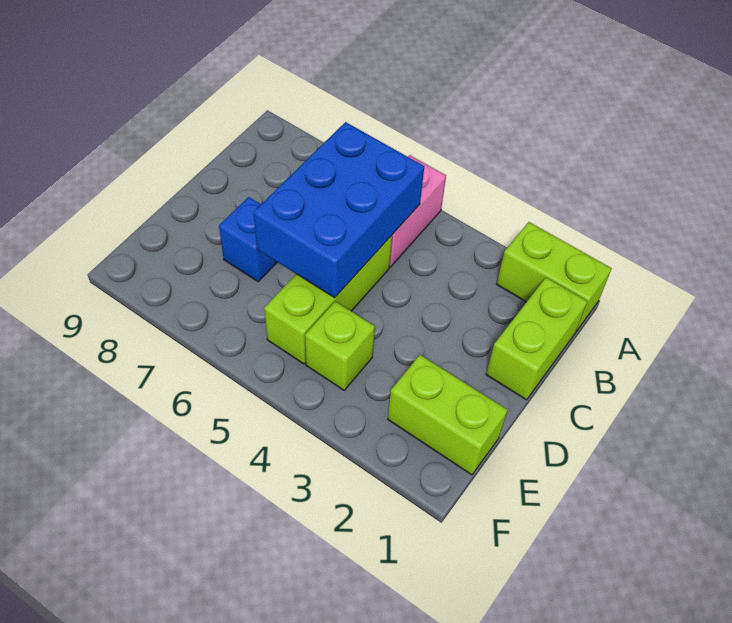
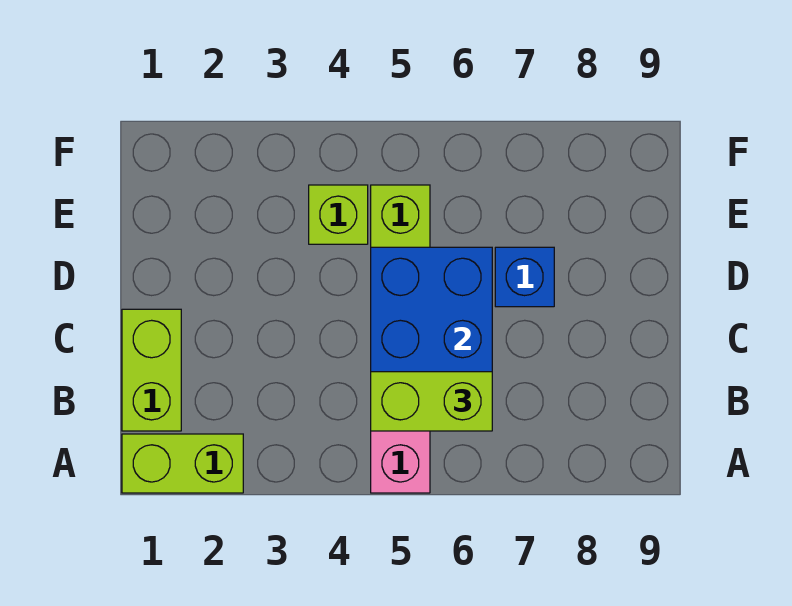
lime brick E1:E2 level 1 -> lime brick B5:B6 level 3

